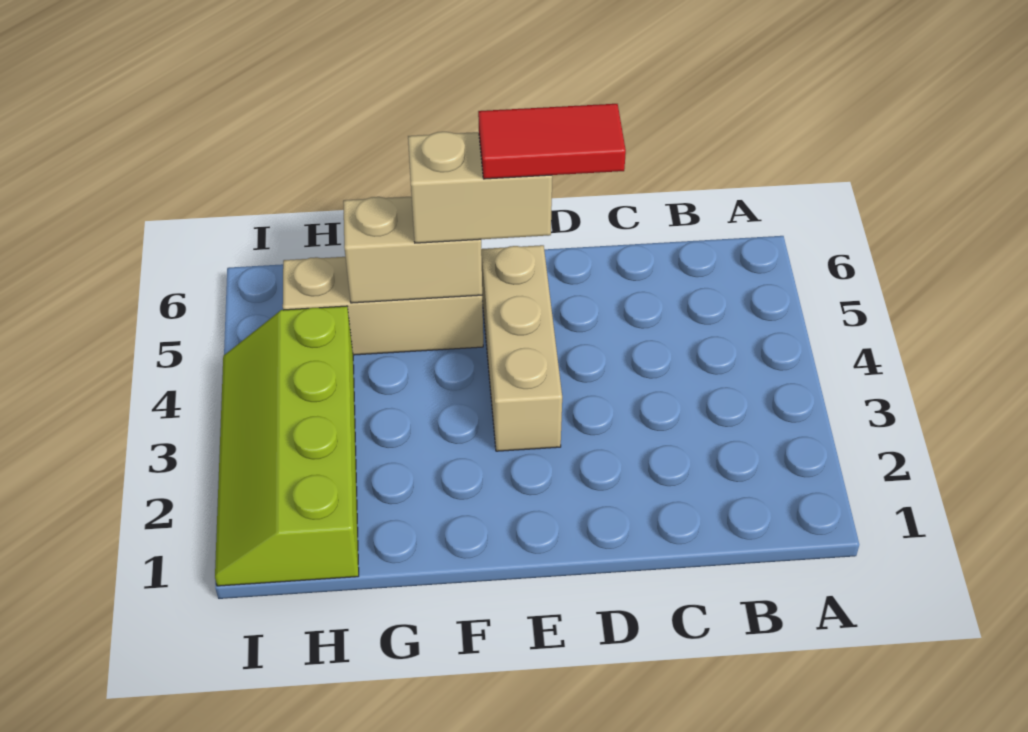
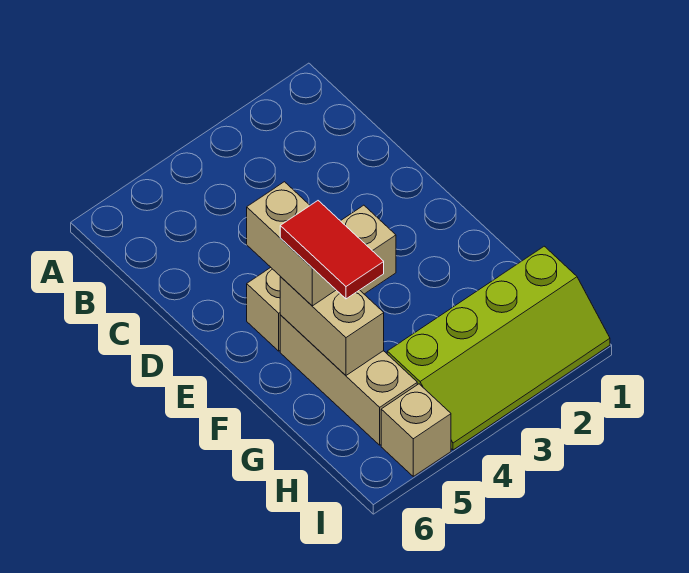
red tile D5:E5 level 4 -> red tile F5:G5 level 4
none -> tan brick I5 level 1

